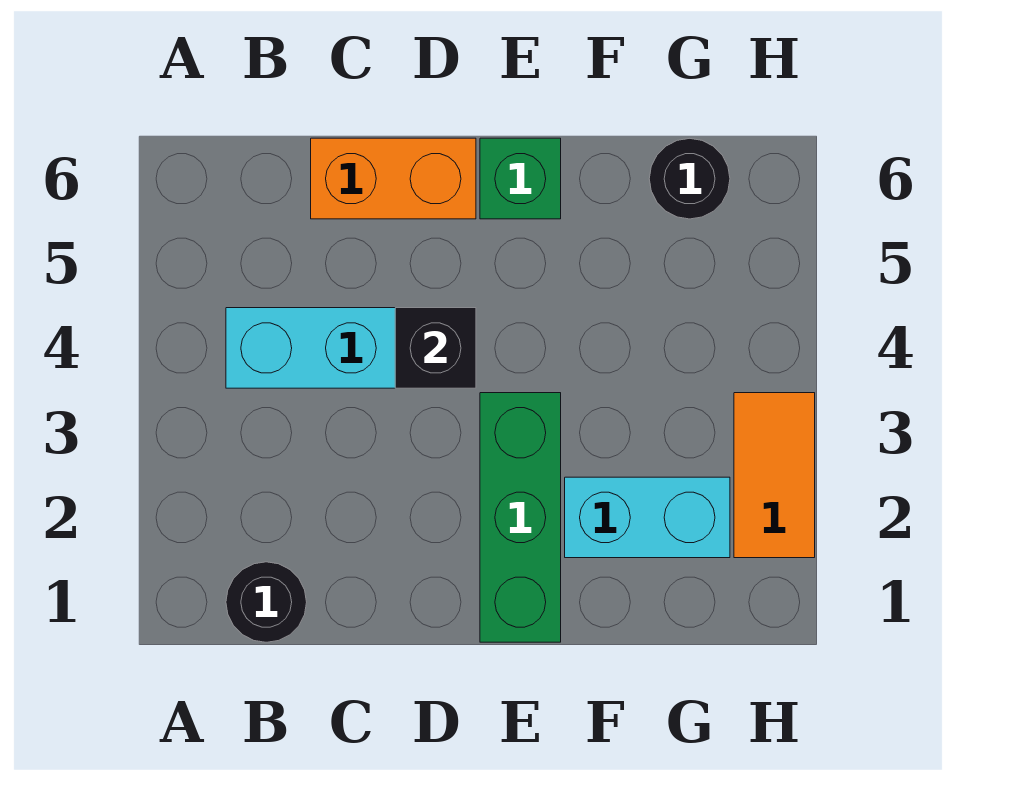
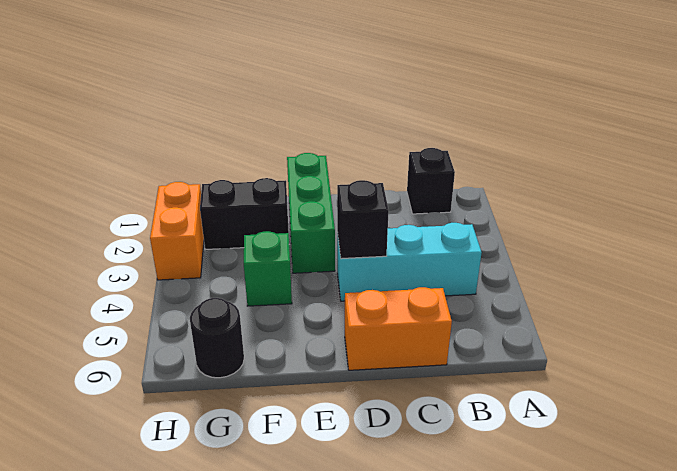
black round brick B1 level 1 -> black brick B1 level 1
green brick E6 level 1 -> green brick F4 level 1
cyan brick F2:G2 level 1 -> black brick F2:G2 level 1
orange tile H2:H3 level 1 -> orange brick H2:H3 level 1

